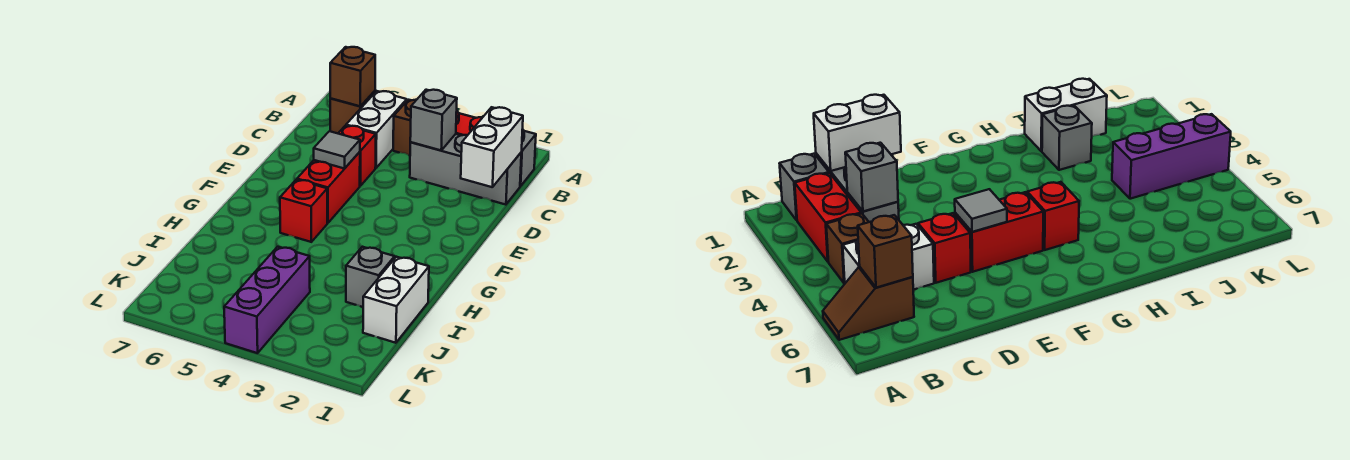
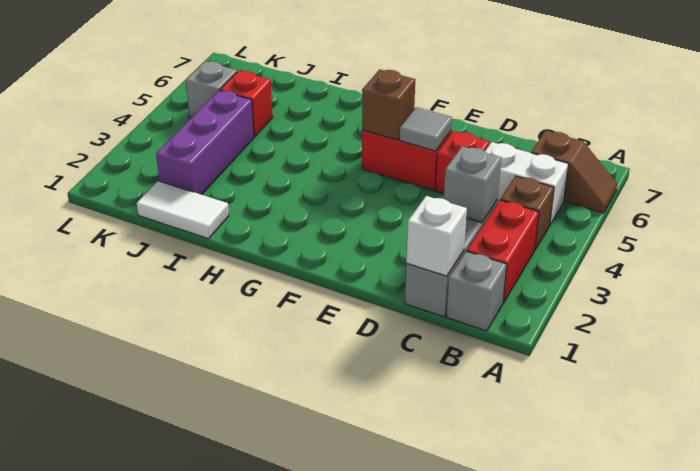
brown brick B6 level 2 -> brown brick F5 level 2
white brick C1:D1 level 2 -> white brick C1 level 2
red brick G5 level 1 -> red brick J5 level 1
white brick I1:J1 level 1 -> white tile I1:J1 level 1
grey brick I2 level 1 -> grey brick K5 level 1
purple brick J4:L4 level 1 -> purple brick J2:J4 level 1

